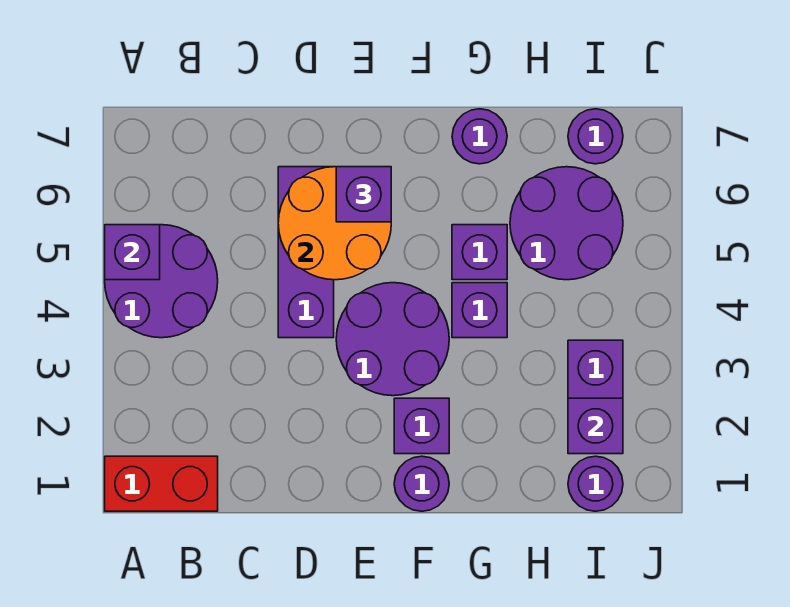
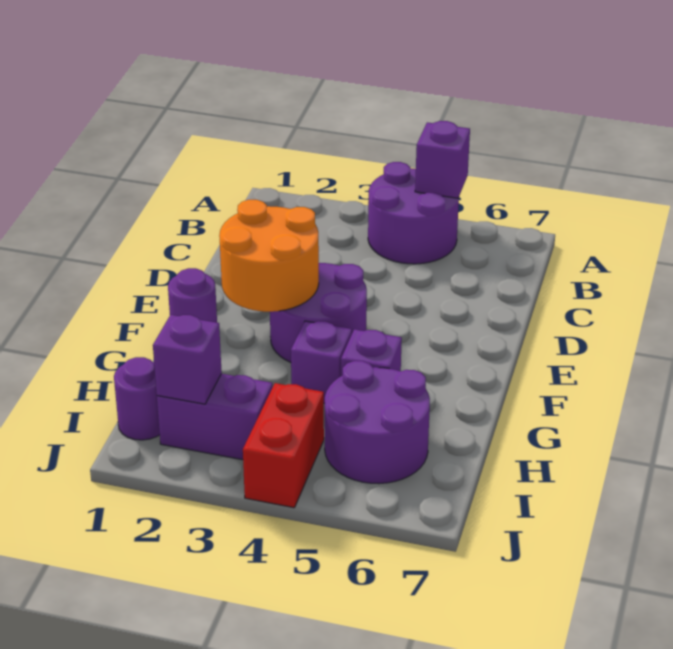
red brick A1:B1 level 1 -> red brick I4:J4 level 1
purple brick D4:D6 level 1 -> none
orange round brick D5:E6 level 2 -> orange round brick E2:F3 level 2
purple brick E6 level 3 -> none
purple brick F2 level 1 -> none
purple round brick G7 level 1 -> none
purple round brick I7 level 1 -> none

